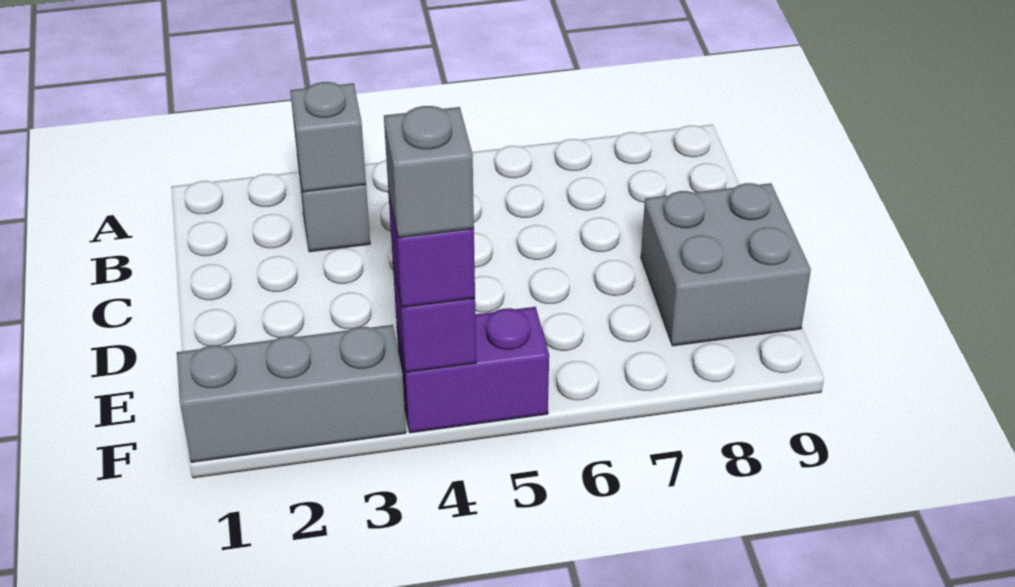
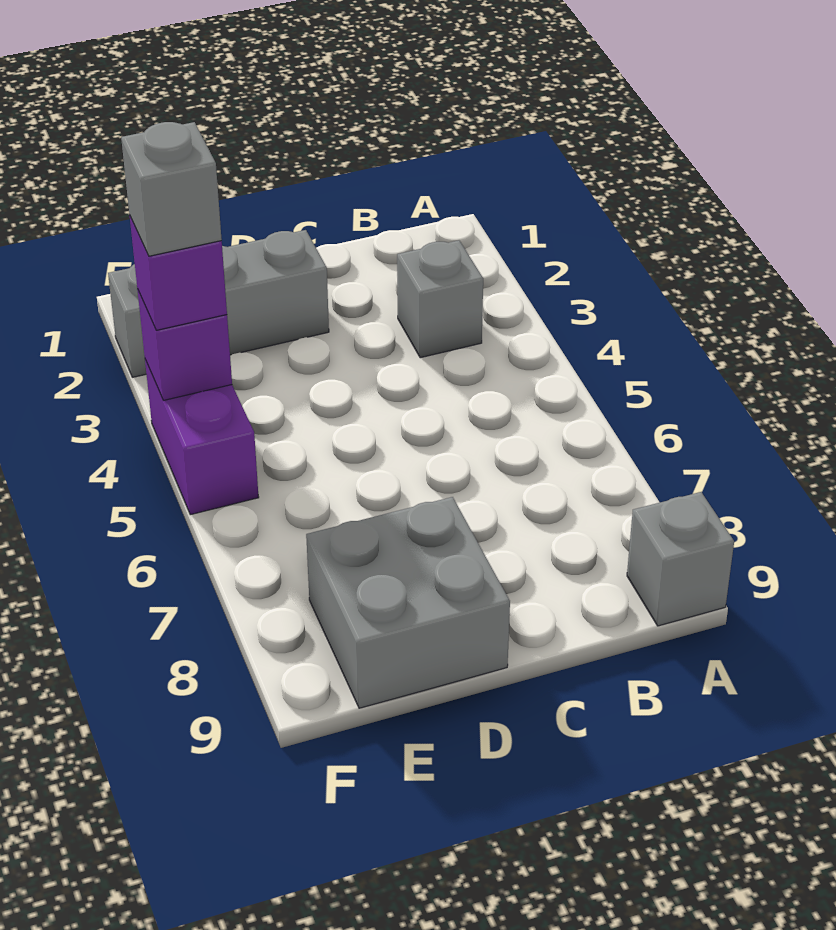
grey brick B3 level 2 -> grey brick A9 level 1
grey brick F1:F3 level 1 -> grey brick D2:F2 level 1

